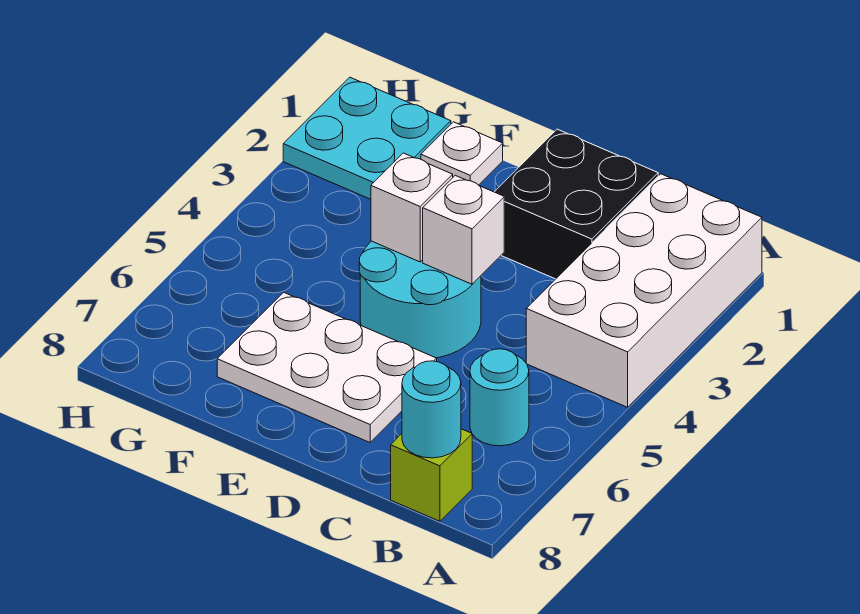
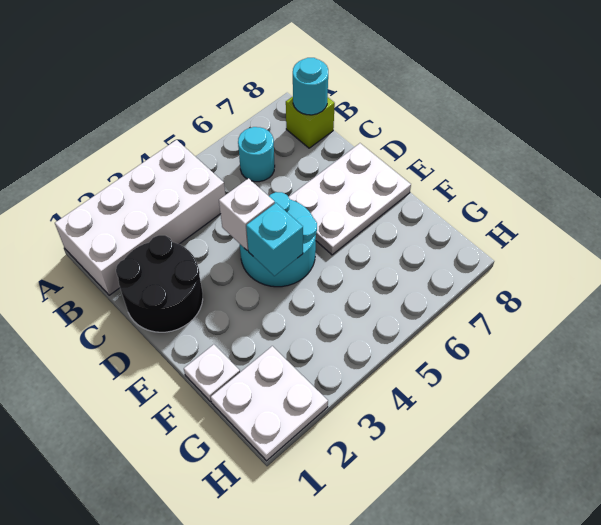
black brick C1:D2 level 1 -> black round brick C1:D2 level 1
white plate D6:F7 level 1 -> white plate D6:E8 level 1
white brick E4 level 2 -> cyan brick E4 level 2
cyan plate G1:H2 level 1 -> white plate G1:H2 level 1

